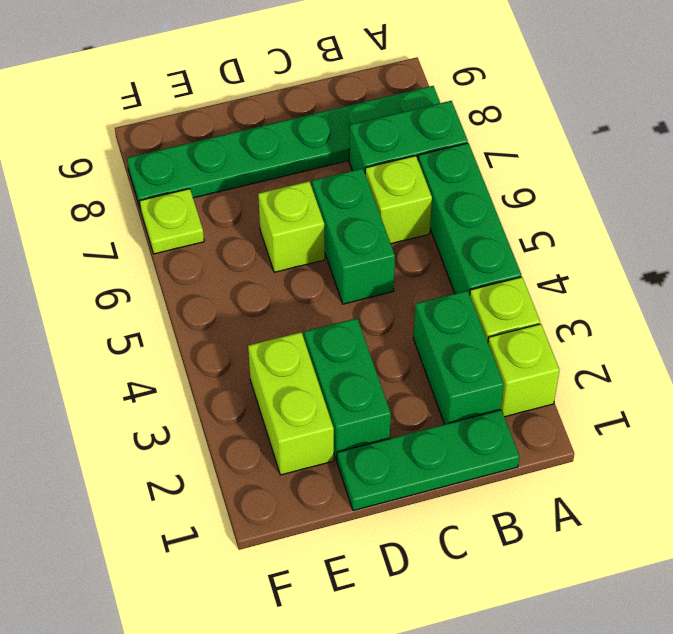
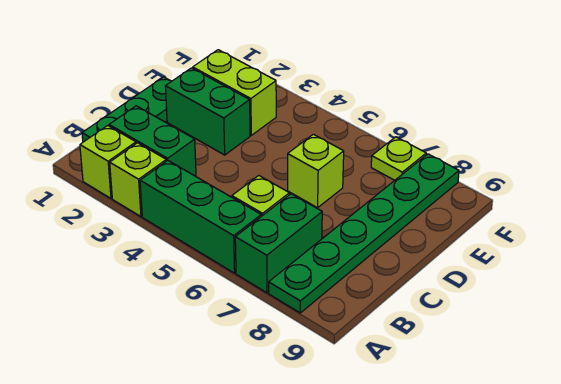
green brick C5:C6 level 1 -> none

